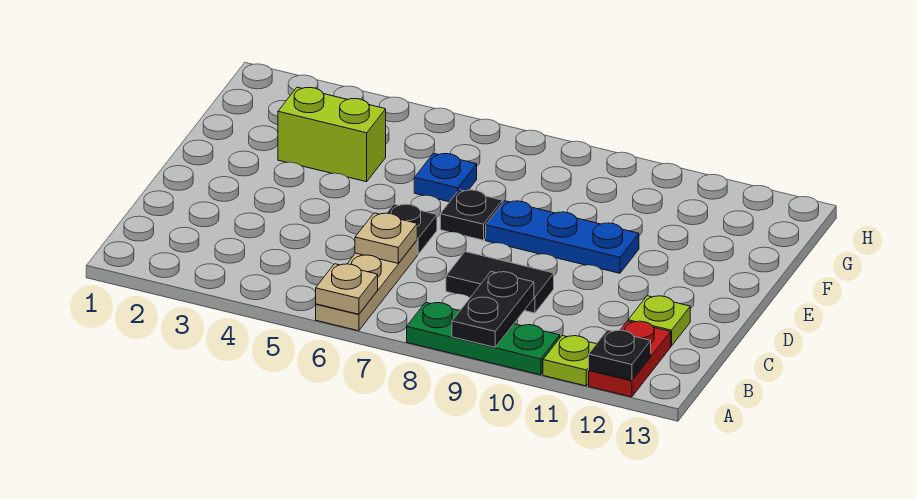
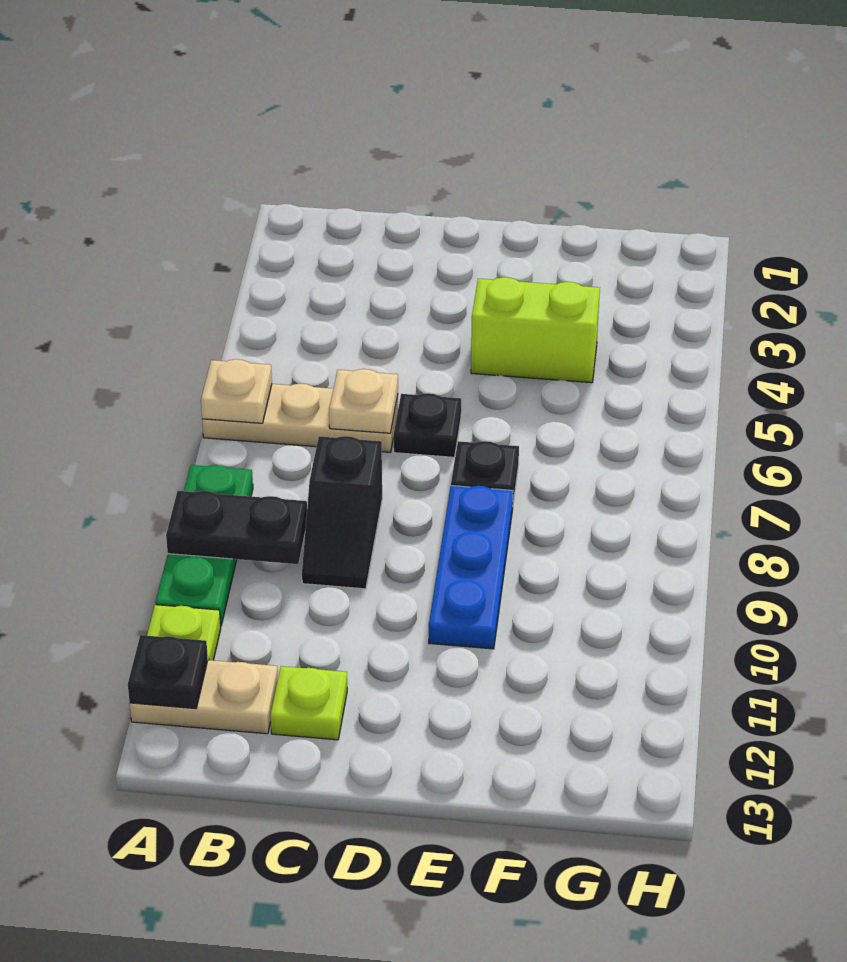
red plate A12:B12 level 1 -> tan plate A12:B12 level 1
black tile C8:C9 level 1 -> black slope C8:C9 level 1 top 8
lime brick F3:F4 level 1 -> lime brick E4:F4 level 1
blue plate F6 level 1 -> none

